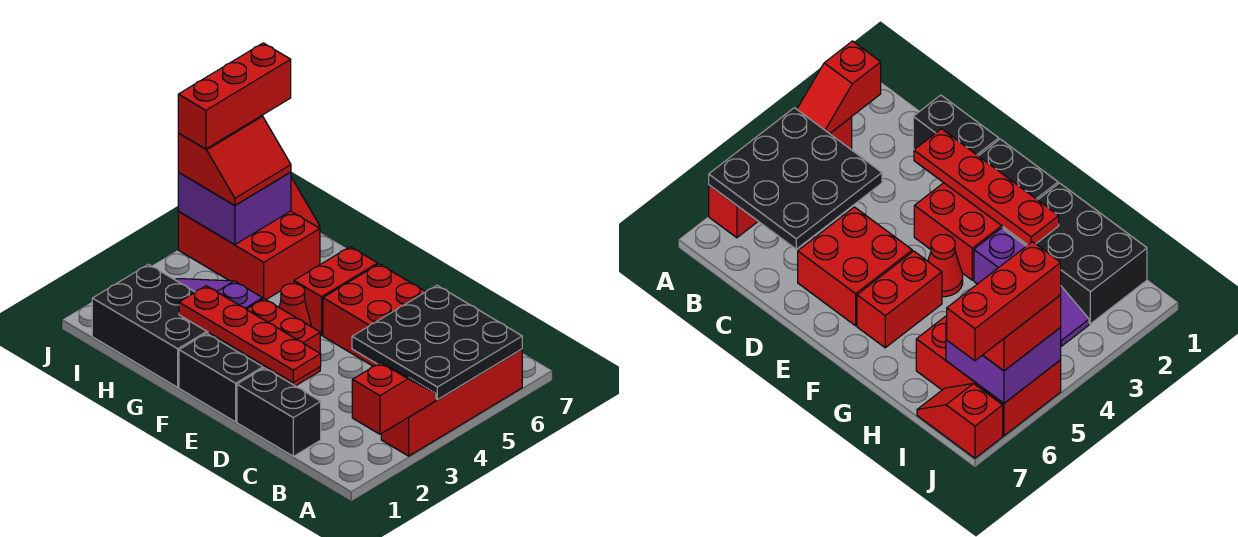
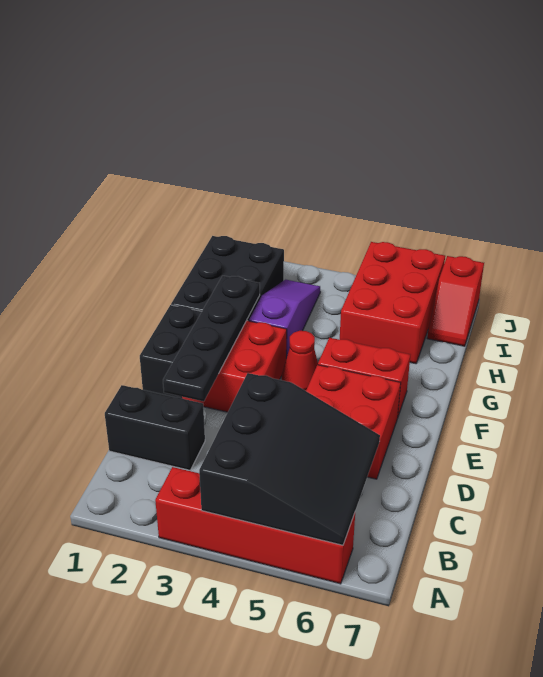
red slope A2:A3 level 2 top 2 -> none
black plate A4:C6 level 2 -> black slope A4:C6 level 2 top 4
black brick C1:D1 level 1 -> black brick C1:C2 level 1
red plate D2:G2 level 2 -> black plate D2:G2 level 2
purple brick I5:J6 level 2 -> none
red slope I5:J6 level 3 top J -> none
red brick J5:J7 level 4 -> none

